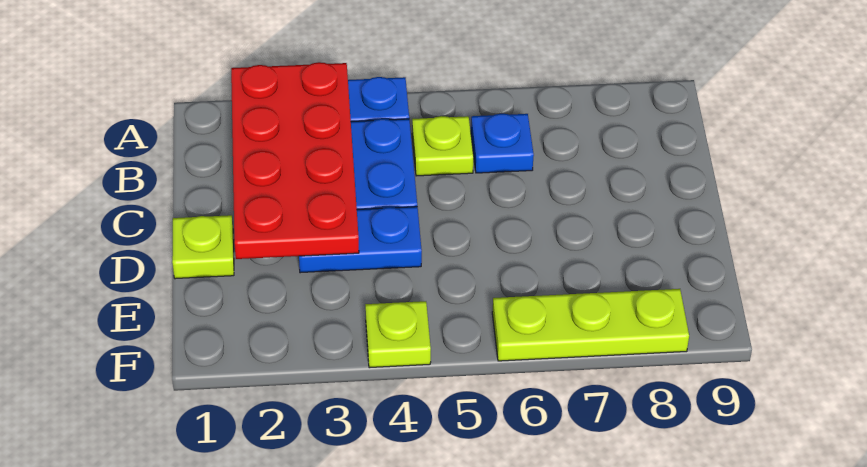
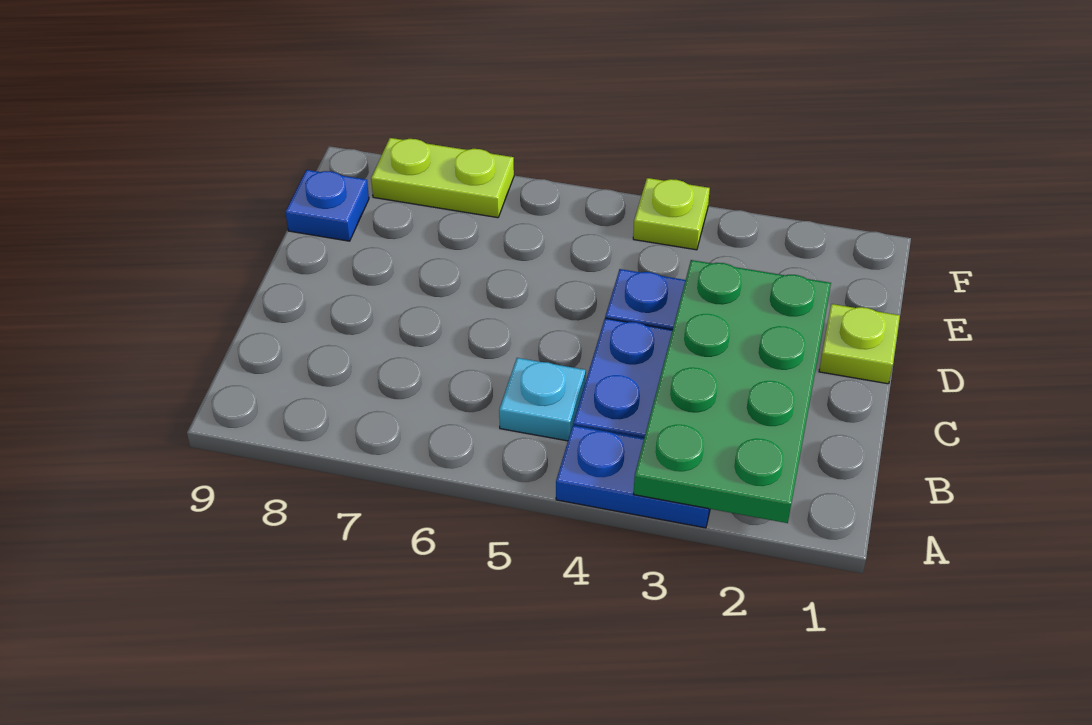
red plate A2:D3 level 2 -> green plate A2:D3 level 2
lime plate B5 level 1 -> cyan plate B5 level 1
blue plate B6 level 1 -> blue plate E9 level 1
lime plate F6:F8 level 1 -> lime plate F7:F8 level 1

